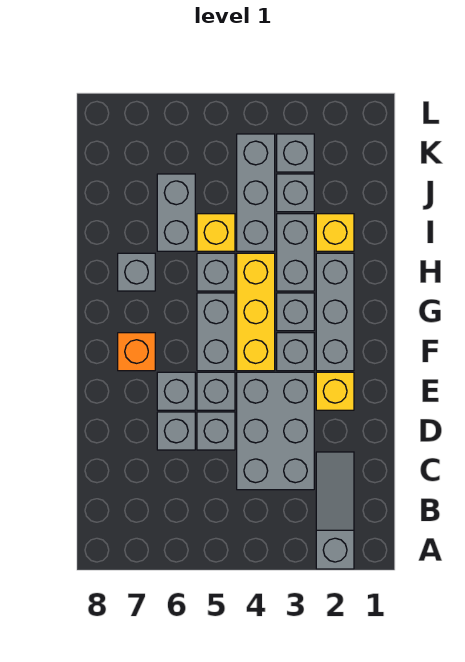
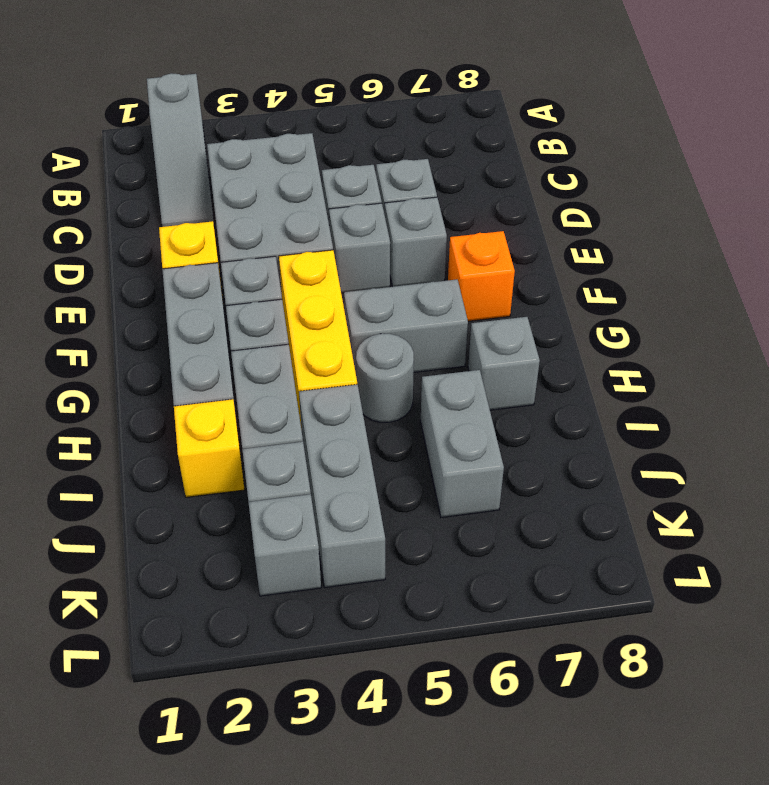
grey brick F5:G5 level 1 -> grey brick G5:G6 level 1
grey brick H5 level 1 -> grey round brick H5 level 1
yellow brick I5 level 1 -> none

